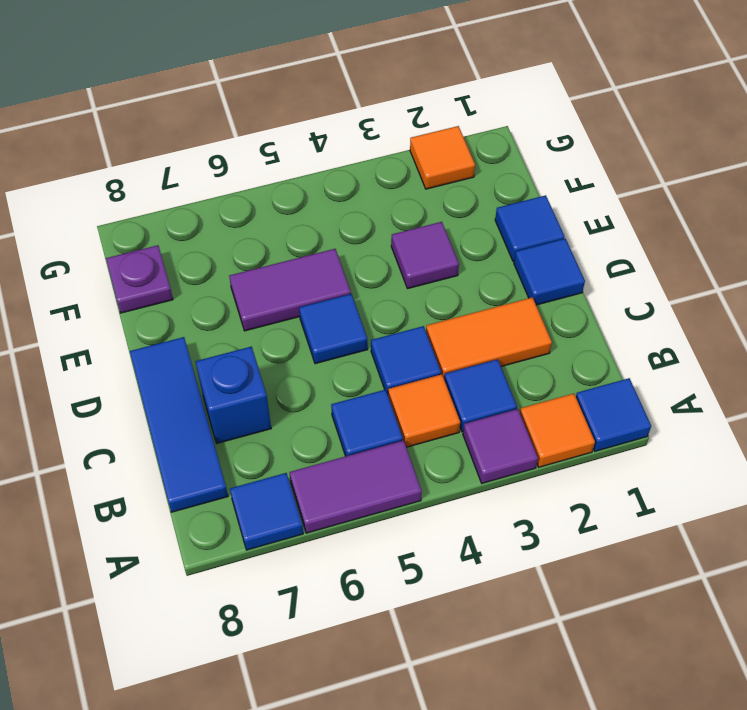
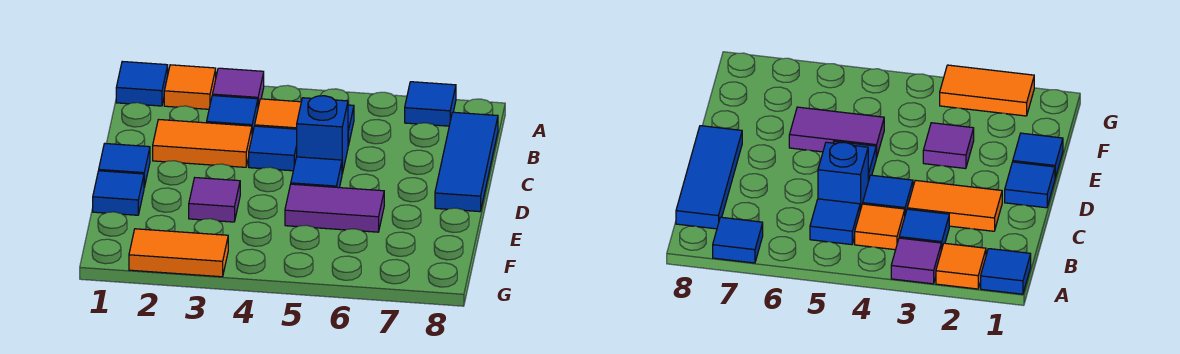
purple tile A5:A6 level 1 -> none
blue brick C7 level 1 -> blue brick C5 level 1
purple plate F8 level 1 -> none
orange tile G2 level 1 -> orange tile G2:G3 level 1

